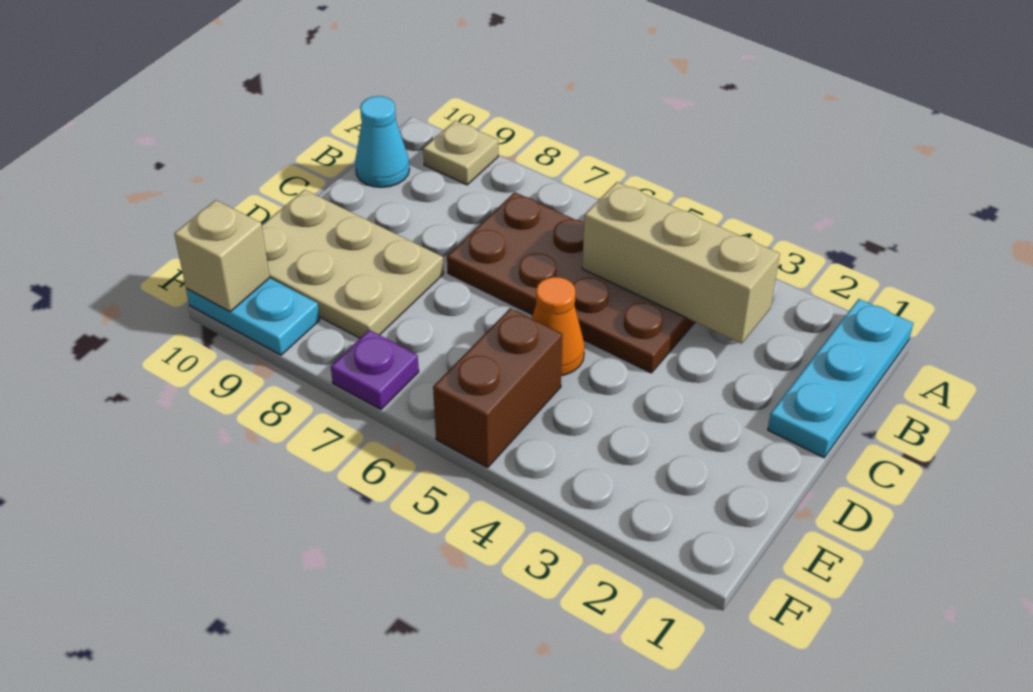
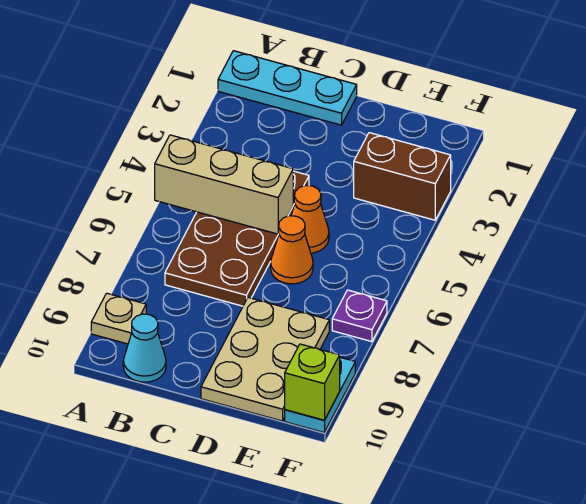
tan brick B3:B5 level 2 -> tan brick A5:C5 level 2
none -> orange cone D6 level 1
brown brick E5:F5 level 1 -> brown brick E3:F3 level 1
tan brick F10 level 2 -> lime brick F10 level 2

